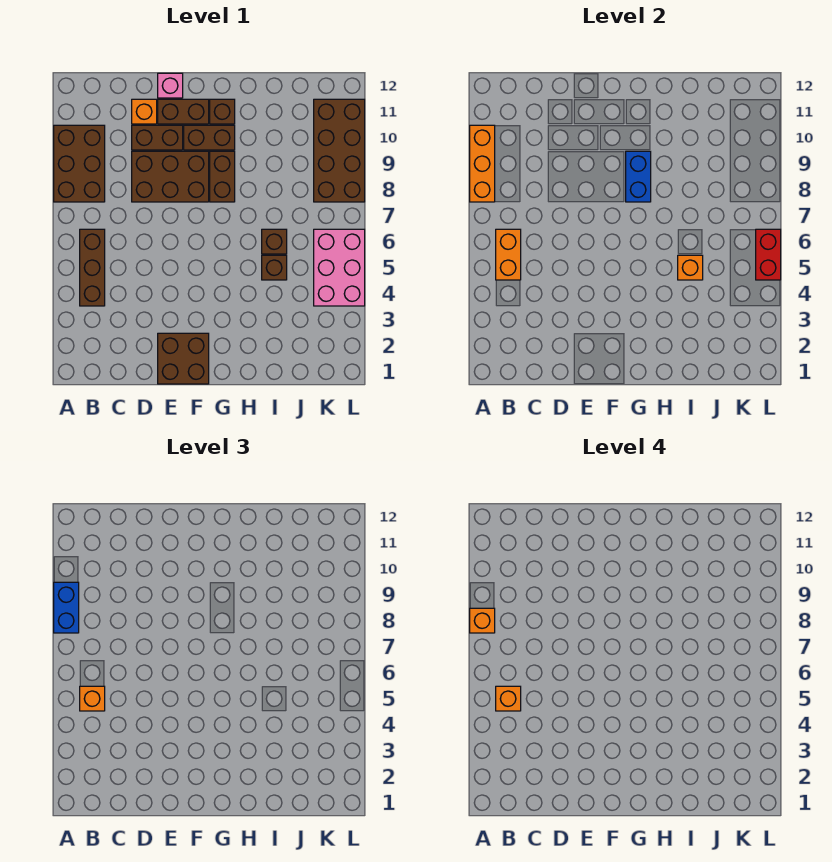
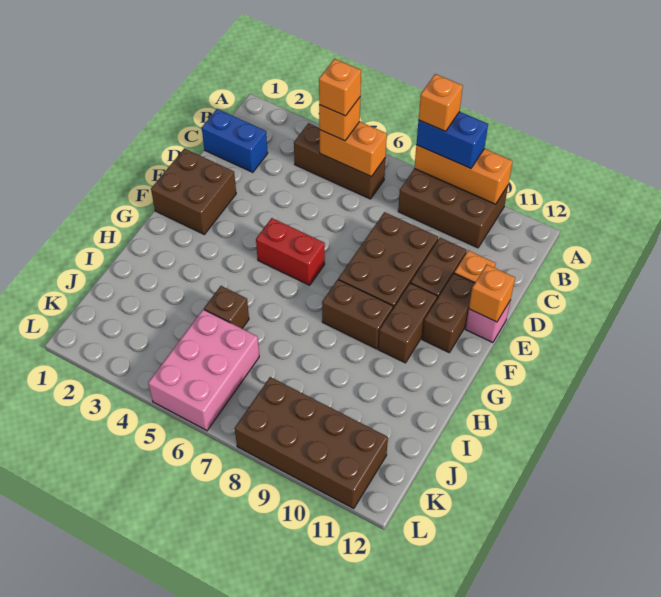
blue brick G8:G9 level 2 -> blue brick C1:C2 level 1
brown brick G11 level 1 -> none
orange brick I5 level 2 -> orange brick E12 level 2
brown brick I6 level 1 -> none
pink brick K4:L6 level 1 -> pink brick J5:L6 level 1
red brick L5:L6 level 2 -> red brick F5:F6 level 1

